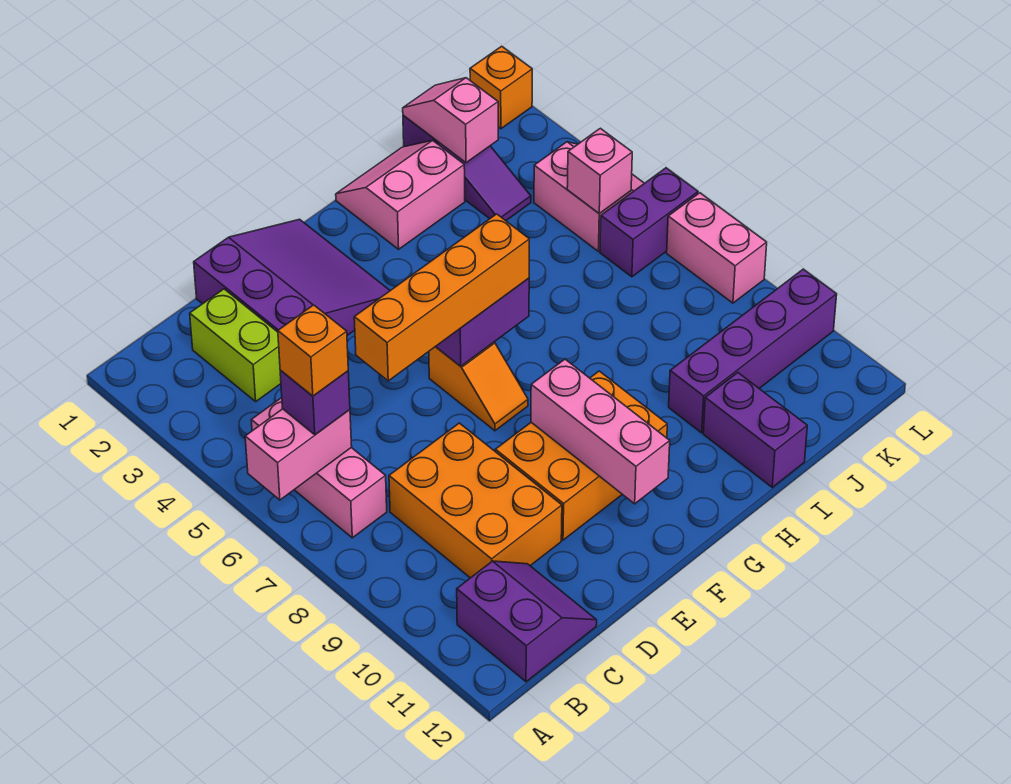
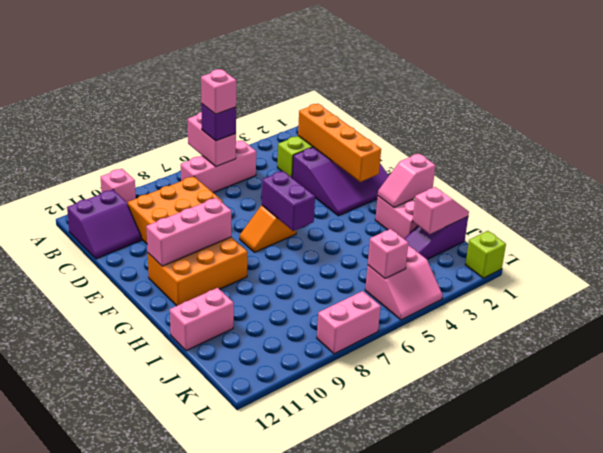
none -> pink brick A10 level 1
orange brick B6 level 4 -> pink brick B6 level 4
orange brick D6:G6 level 3 -> orange brick C2:F2 level 2
orange brick E9:G10 level 1 -> orange brick F9:G11 level 1
none -> pink slope H1:H2 level 2 top 1
purple brick I10:L10 level 1 -> none
purple brick I11:I12 level 1 -> pink brick I11:I12 level 1
purple brick K6:L6 level 1 -> none
orange brick L1 level 1 -> lime brick L1 level 1

